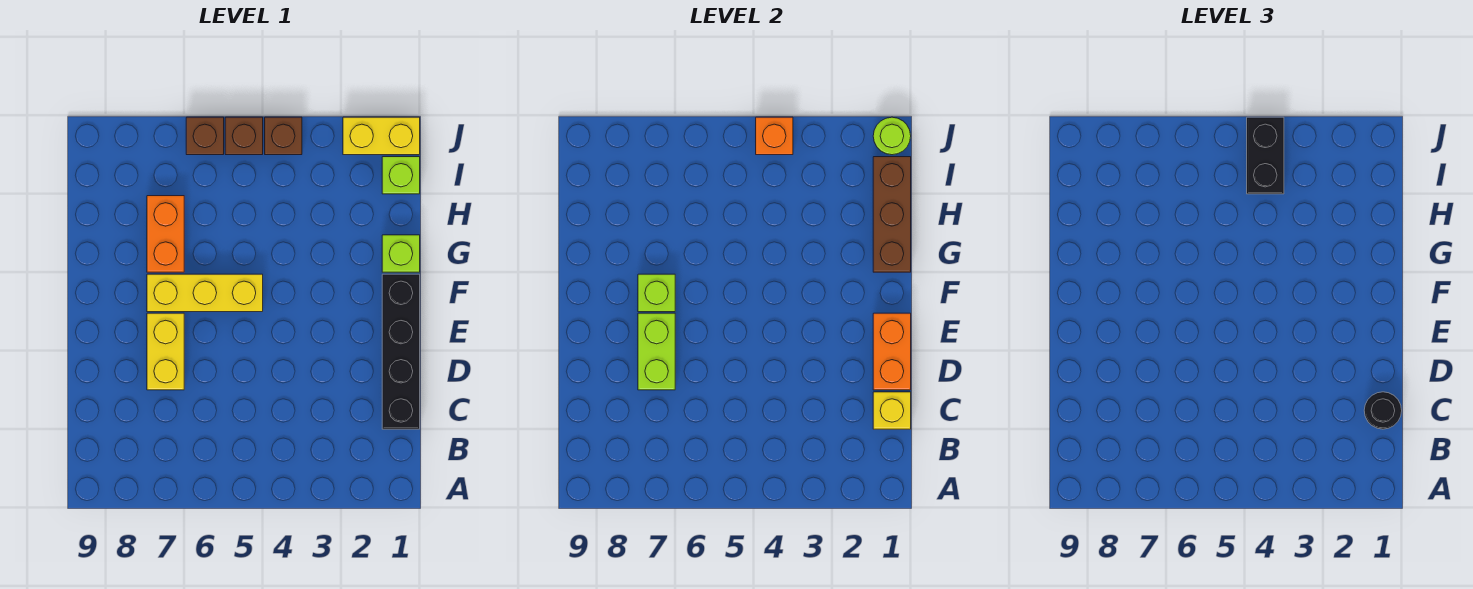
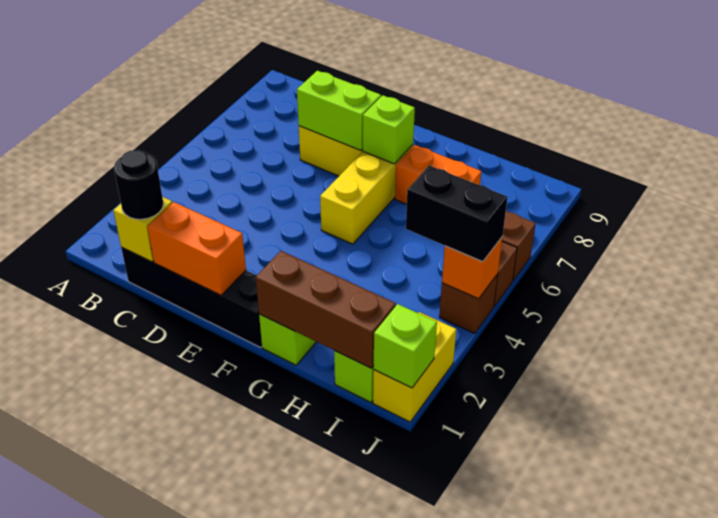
lime round brick J1 level 2 -> lime brick J1 level 2

